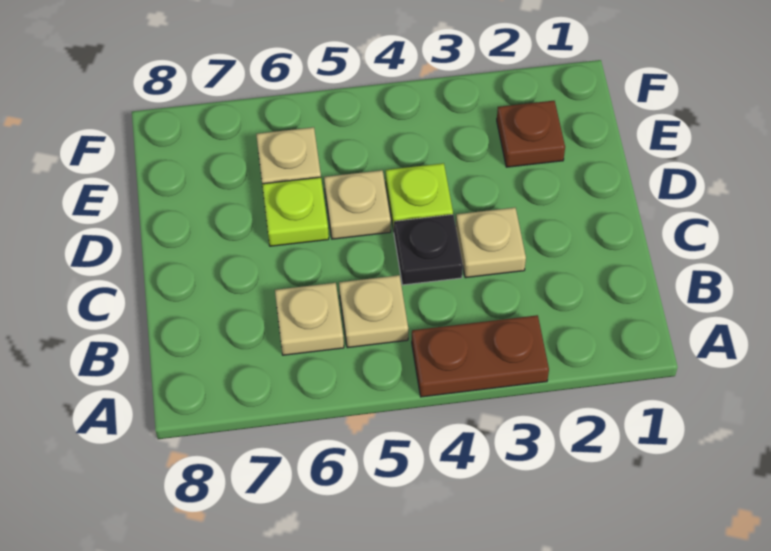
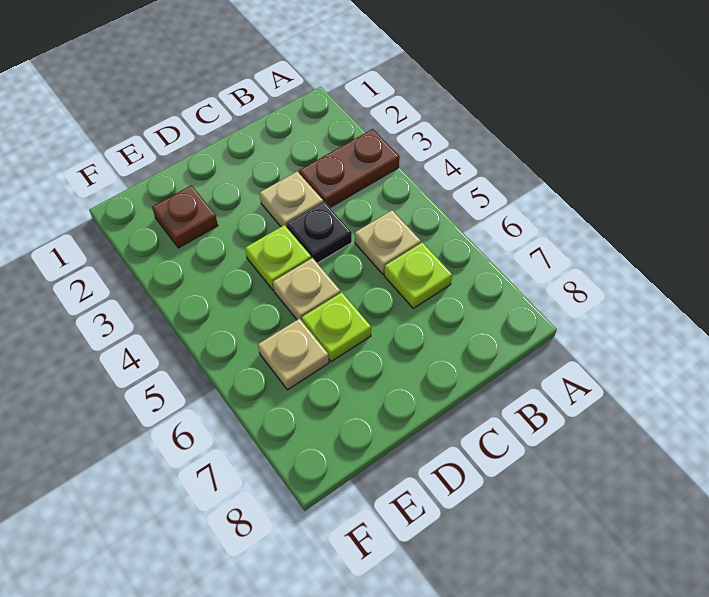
brown plate A3:A4 level 1 -> brown plate A3:B3 level 1
tan plate B6 level 1 -> lime plate B6 level 1

